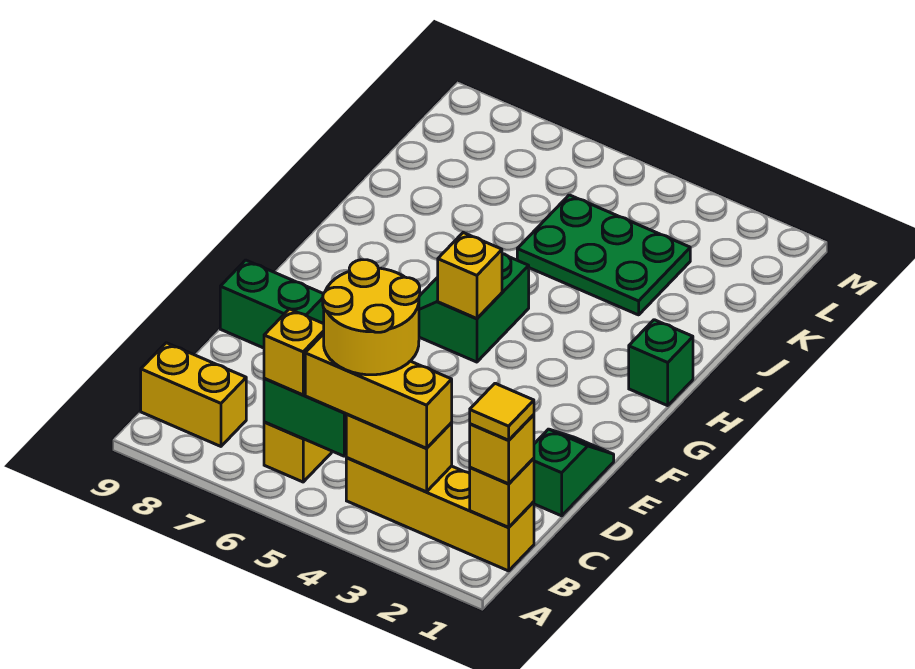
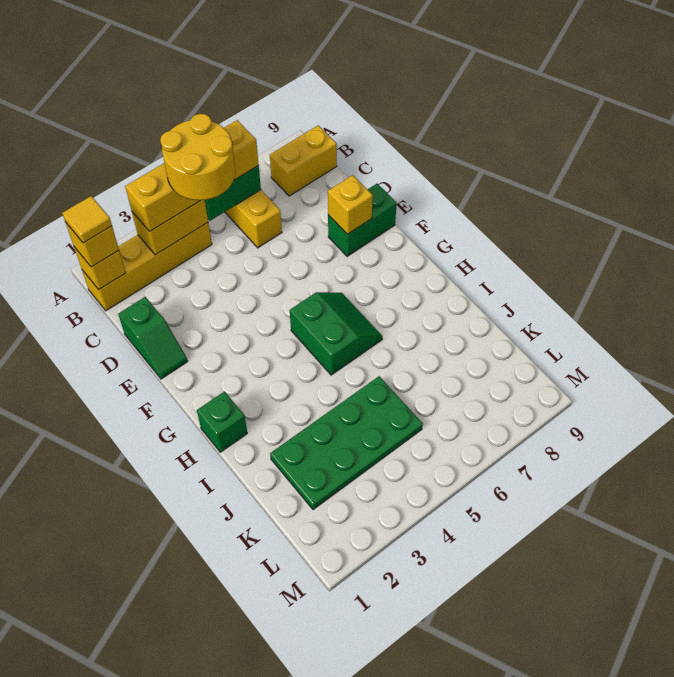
yellow brick G5 level 2 -> yellow brick E8 level 2
green plate J3:K5 level 1 -> green plate J2:K5 level 1

